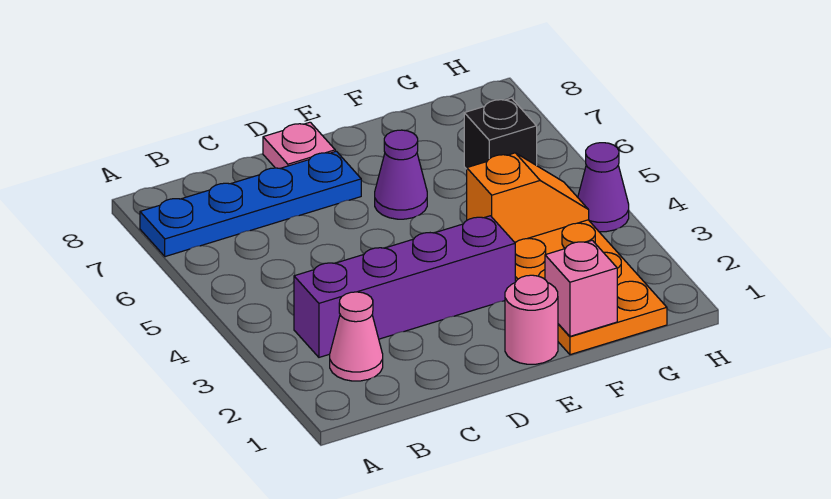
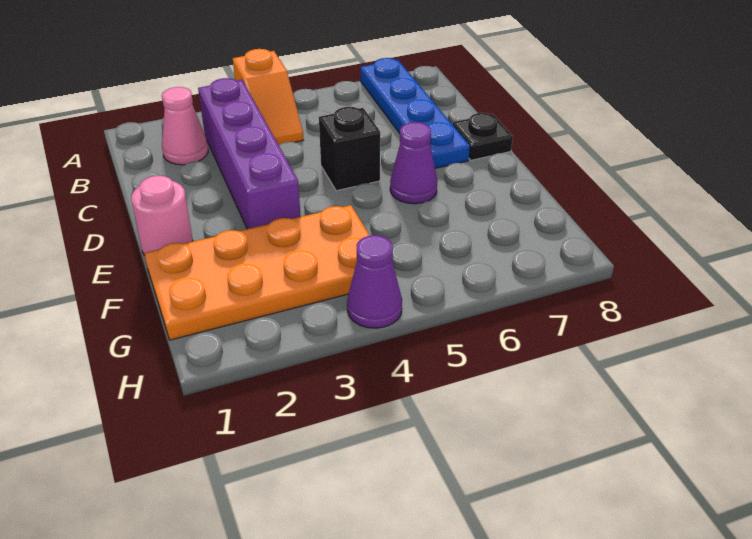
pink plate D8 level 1 -> black plate D8 level 1
pink brick F1 level 2 -> none
orange slope F4:G4 level 2 top F -> orange slope A4:B4 level 1 top A
black brick G6 level 1 -> black brick D5 level 1

